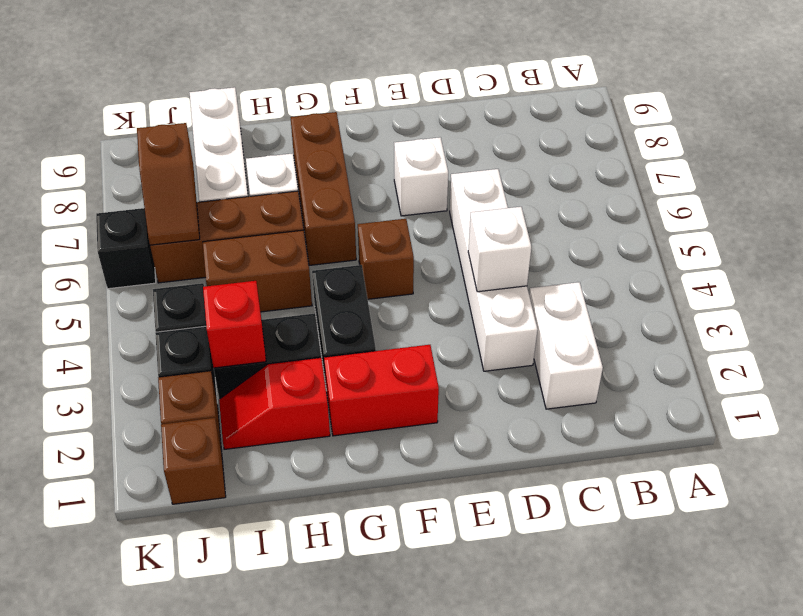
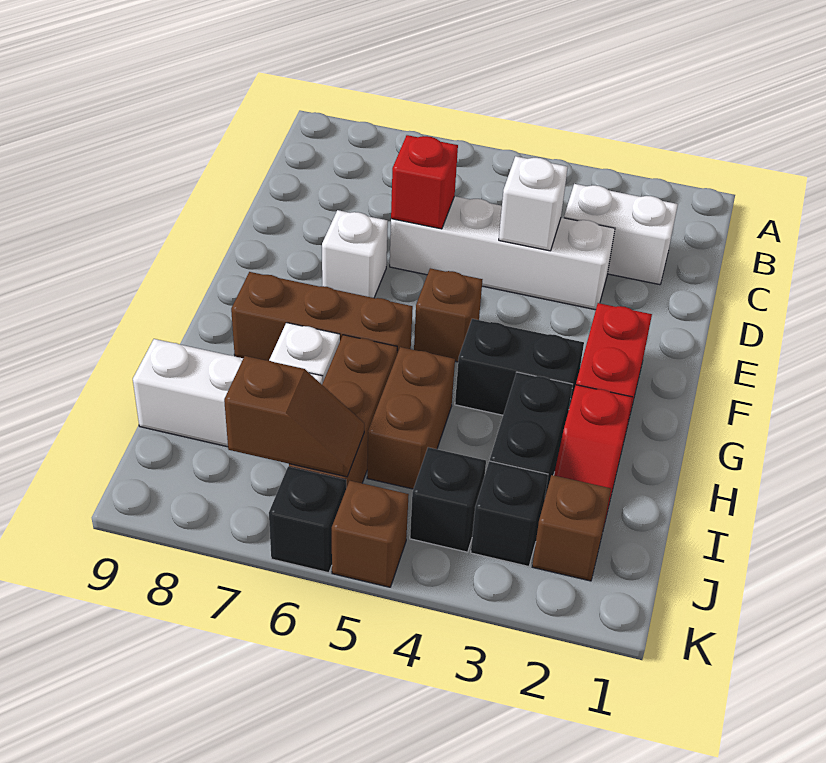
red brick I3 level 2 -> red brick D6 level 2
brown brick J1 level 1 -> brown brick K5 level 1

